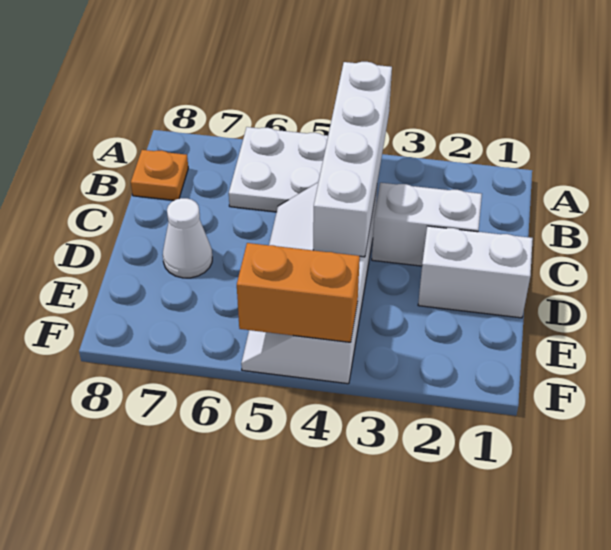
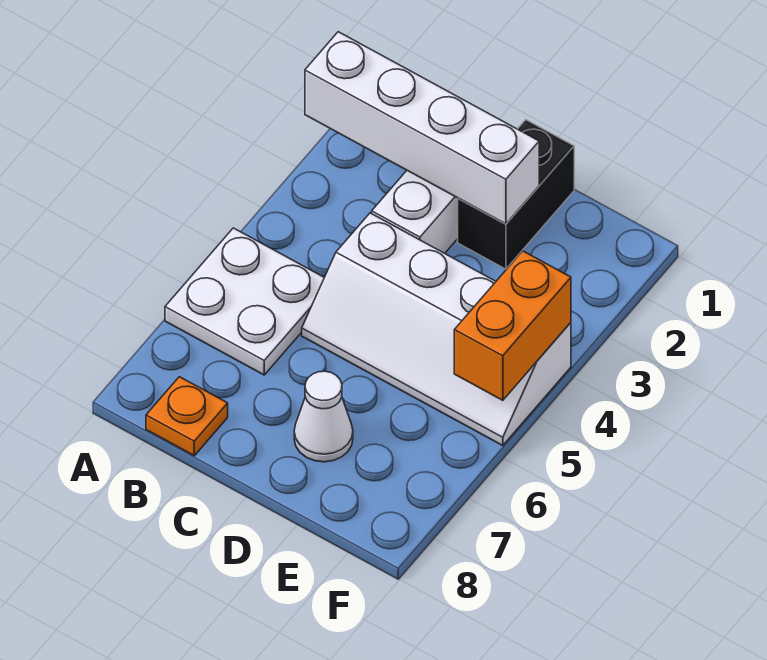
white brick A4:D4 level 2 -> white brick A2:D2 level 2
white brick D1:D2 level 1 -> black brick D1:D2 level 1

